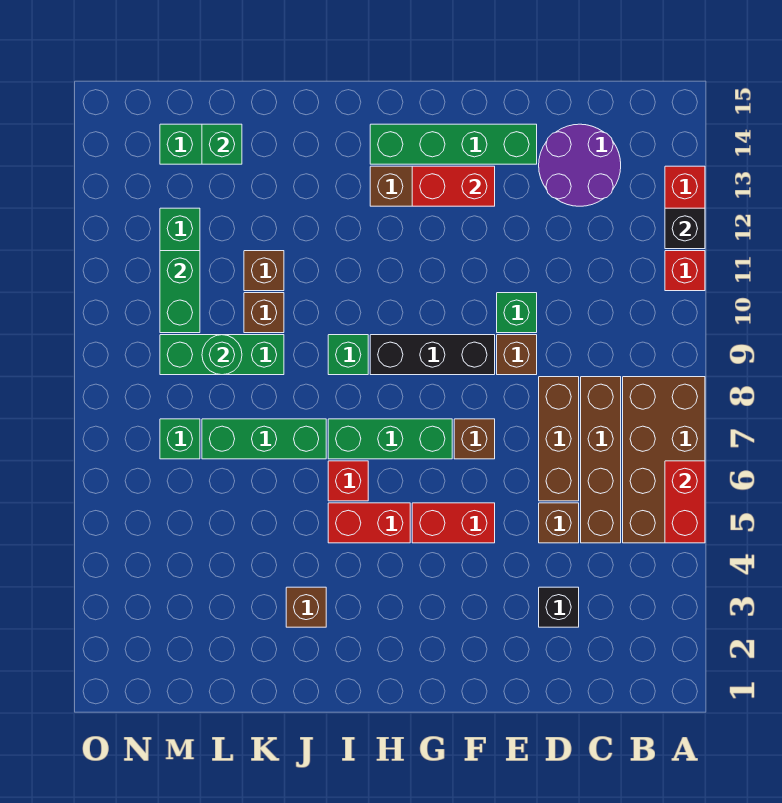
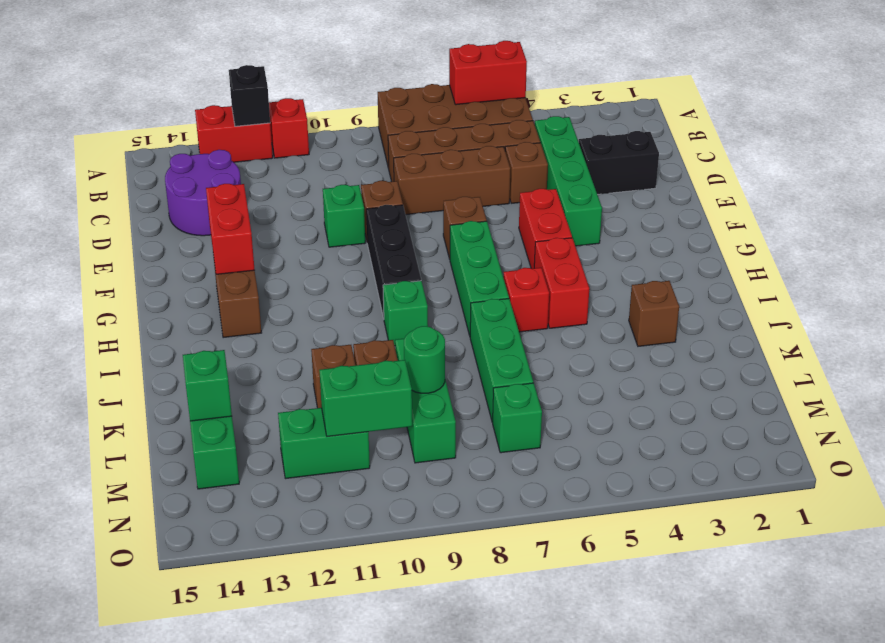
black brick D3 level 1 -> black brick D2:D3 level 1
green brick E14:H14 level 1 -> green brick C4:F4 level 1

